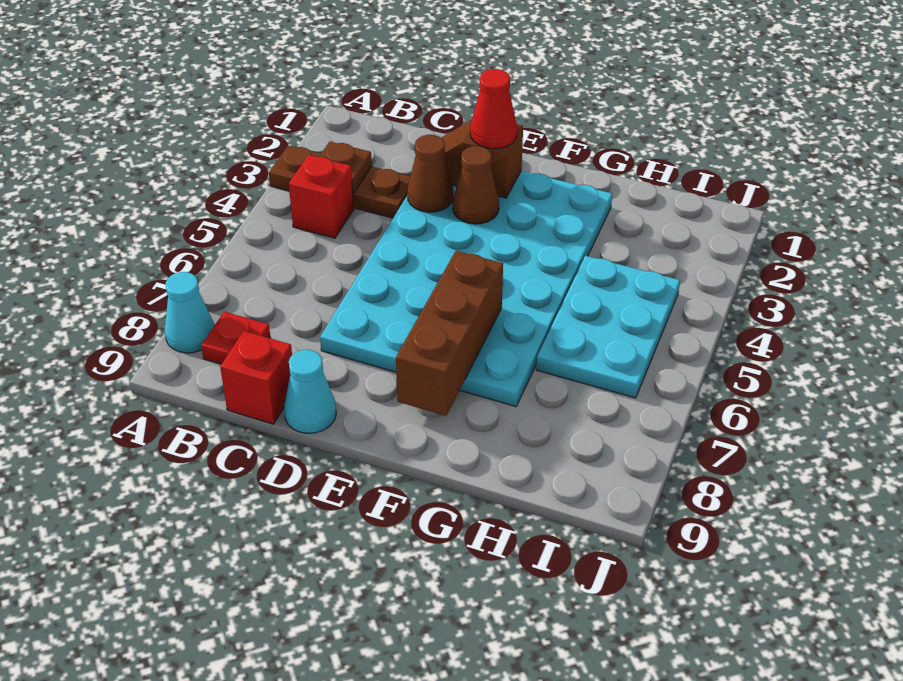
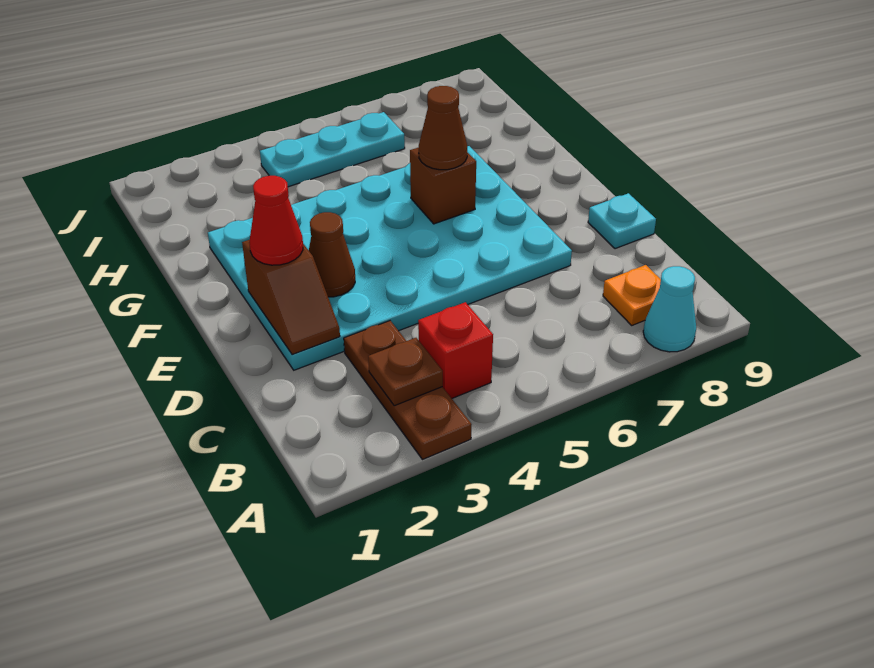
red plate B8 level 1 -> orange plate B8 level 1
red brick C9 level 1 -> none
brown cone D3 level 2 -> brown cone F6 level 3
cyan cone D9 level 1 -> cyan plate D9 level 1
brown brick F6:F8 level 2 -> brown brick F6 level 2
cyan plate H4:I6 level 1 -> cyan plate I4:I6 level 1

